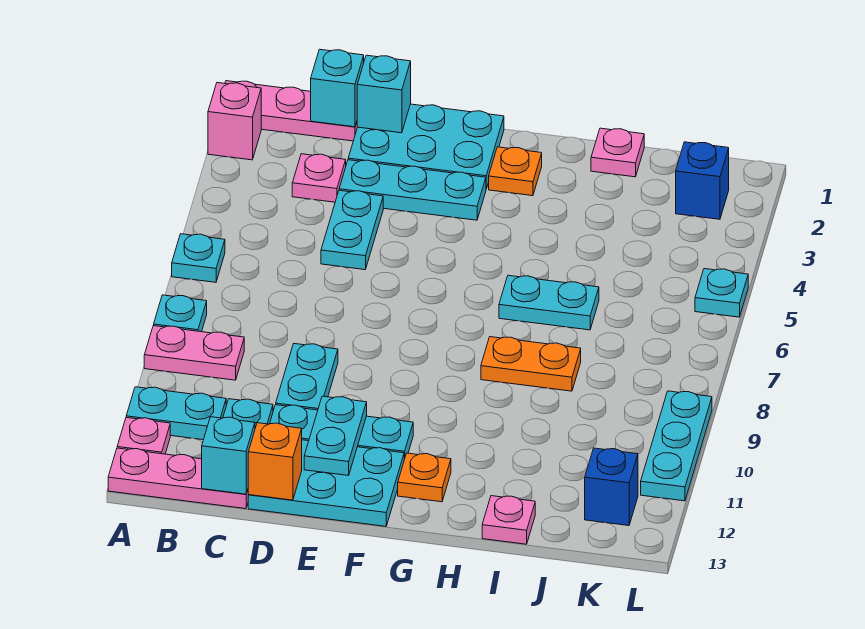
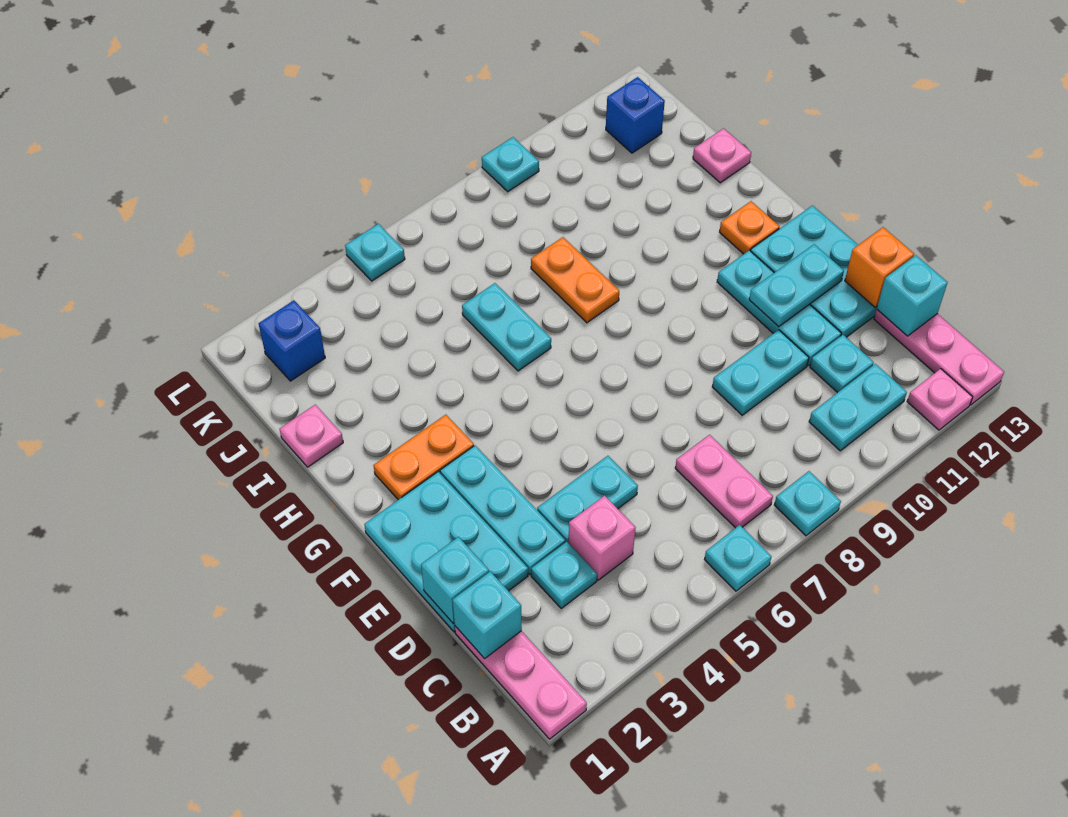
pink brick A2 level 1 -> pink brick C4 level 1
pink plate A9:B9 level 1 -> pink plate B7:C7 level 1
cyan plate A11:B11 level 1 -> cyan plate B10:B11 level 1
pink plate C3 level 1 -> cyan plate C3 level 1
orange plate G2 level 1 -> orange plate G2:G3 level 1
cyan plate L9:L11 level 1 -> cyan plate L9 level 1

